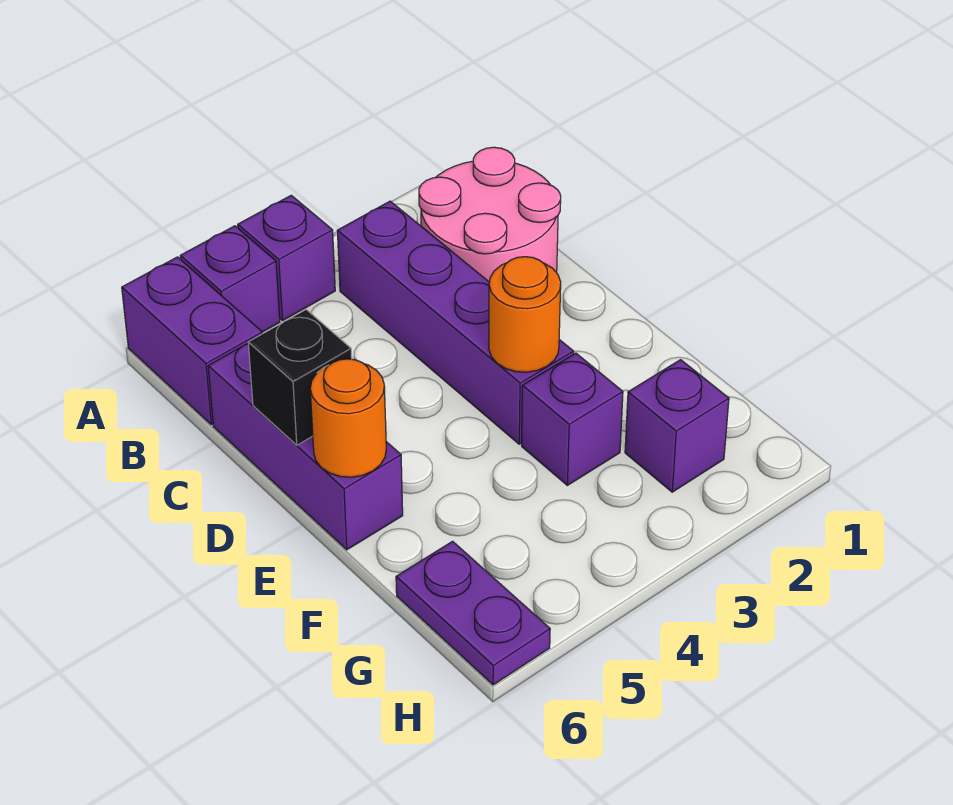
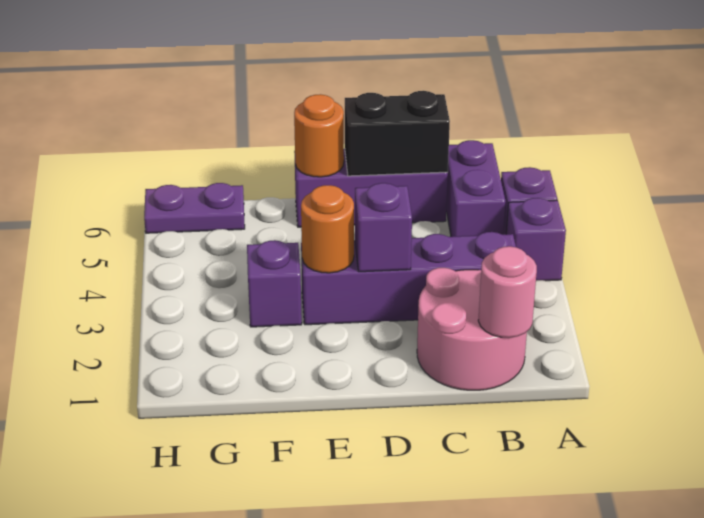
purple brick A6:B6 level 1 -> purple brick B5:B6 level 1
none -> pink round brick B1 level 2
black brick D6 level 2 -> black brick C6:D6 level 2
purple brick G2 level 1 -> purple brick D3 level 2

